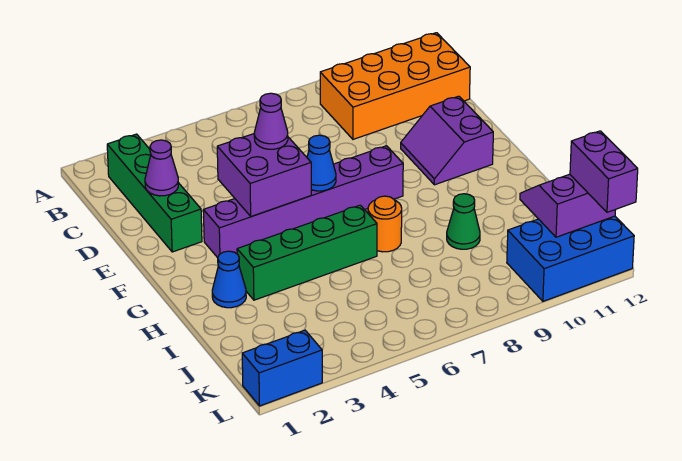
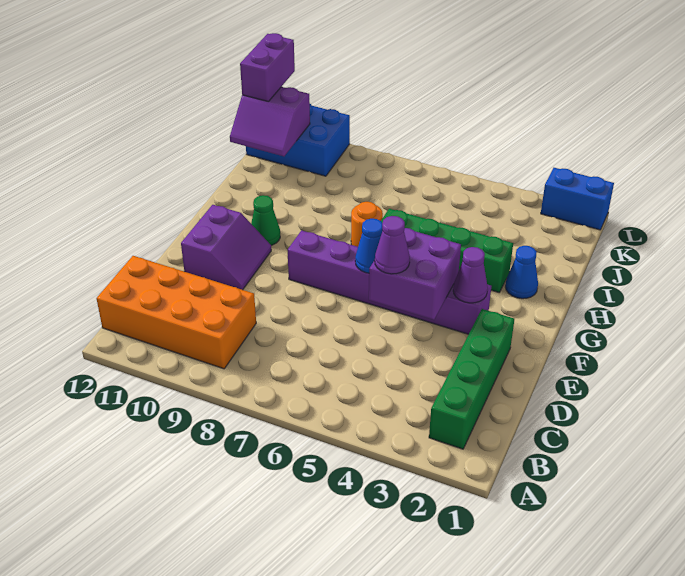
purple cone D2 level 2 -> purple cone F3 level 2
green cone I9 level 1 -> green cone G10 level 1

